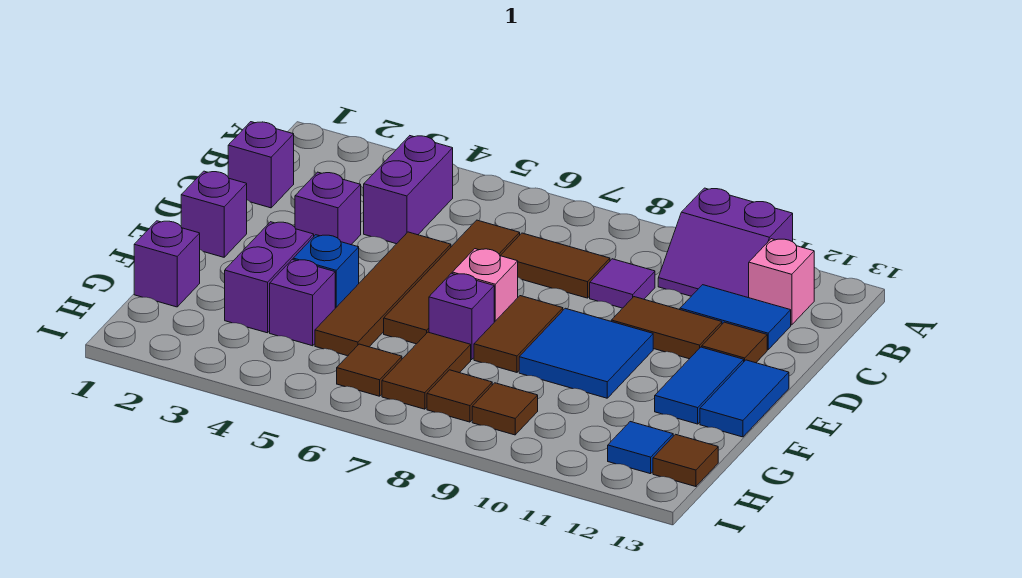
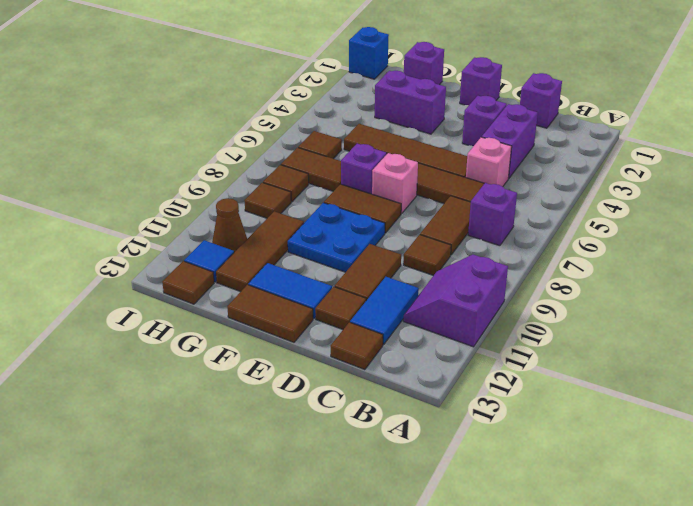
purple brick B4:C4 level 1 -> purple brick C3:C4 level 1
pink brick B12 level 1 -> pink brick C5 level 1
purple tile C9 level 1 -> brown tile C9 level 1
none -> brown tile C13 level 1
blue tile E9:F10 level 1 -> blue plate E9:F10 level 1
blue tile E13:F13 level 1 -> brown tile E13:F13 level 1
blue brick F4 level 1 -> blue brick I1 level 1
purple brick G4 level 1 -> purple brick B7 level 1
none -> brown tile G10:G12 level 1
none -> brown cone H11 level 1

